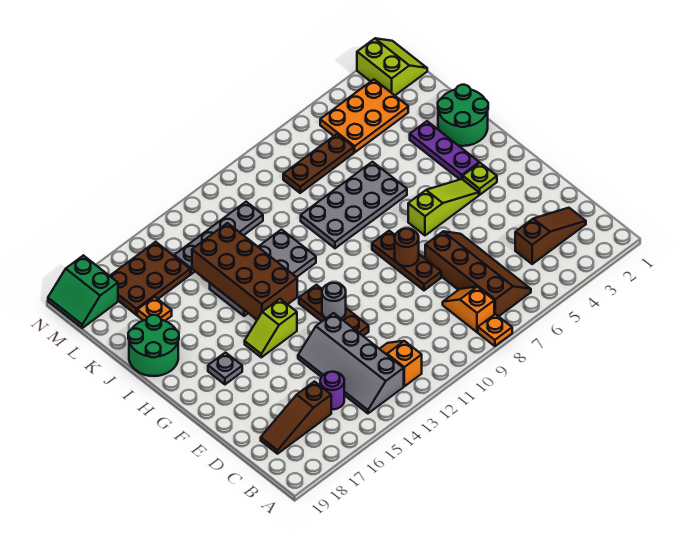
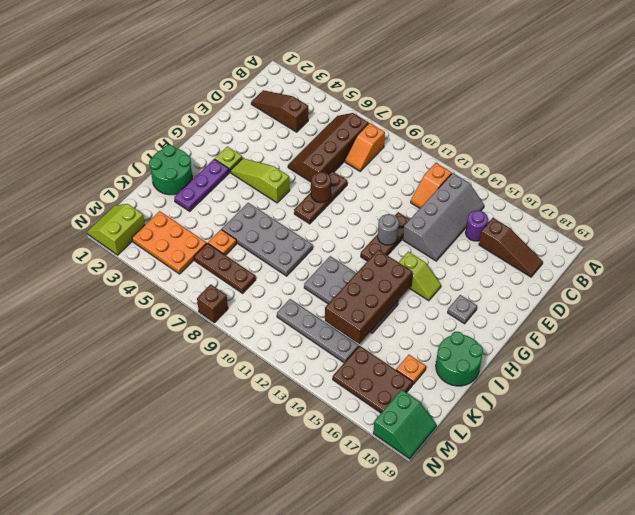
orange plate A8 level 1 -> orange plate K6 level 1
none -> brown brick N8 level 1

